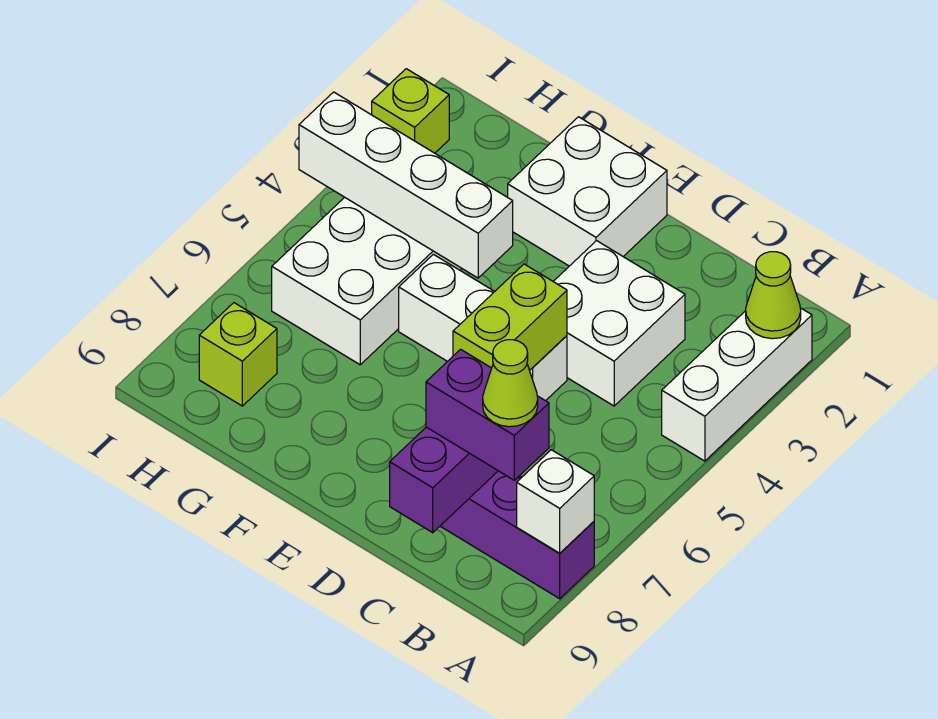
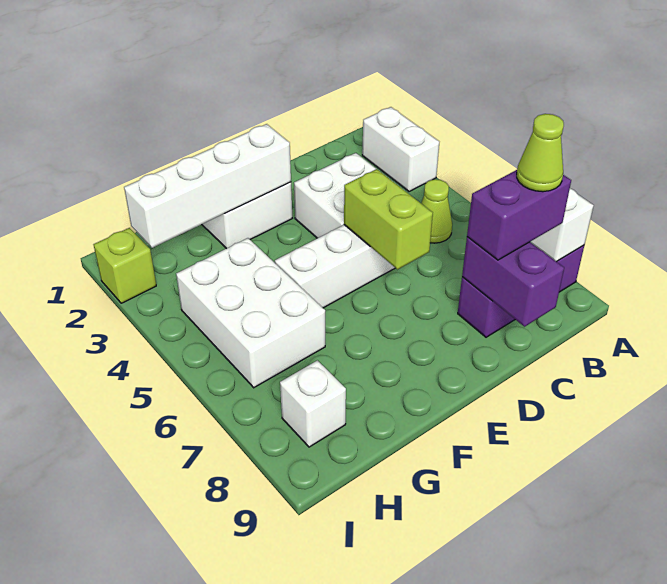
white brick A2:A4 level 1 -> white brick A2:A3 level 1
lime cone A2 level 2 -> lime cone B5 level 1
white brick F4:I4 level 2 -> white brick E2:H2 level 2
lime brick H8 level 1 -> white brick H8 level 1

